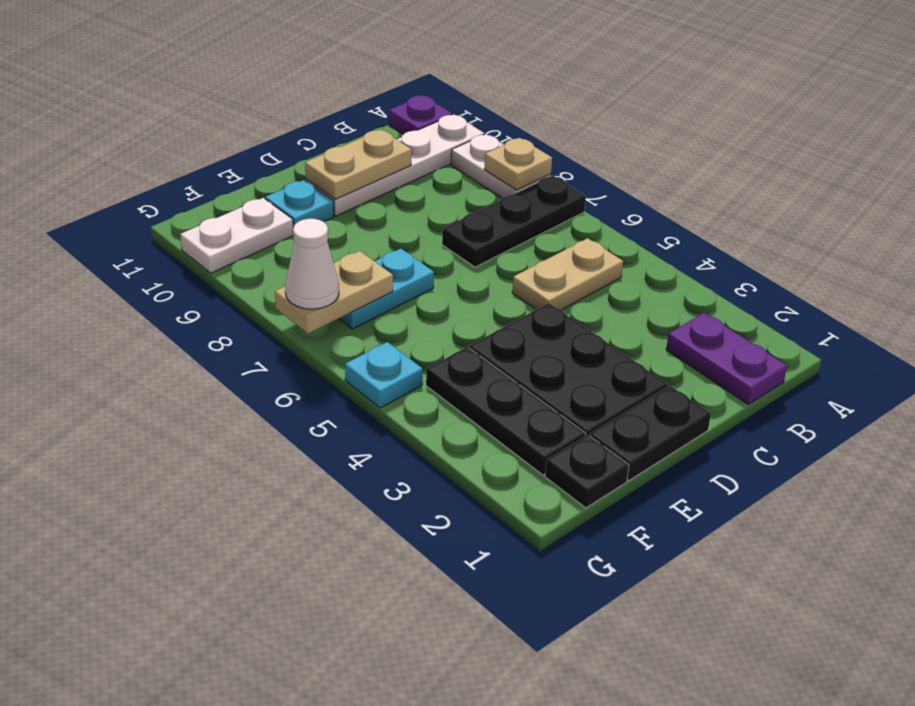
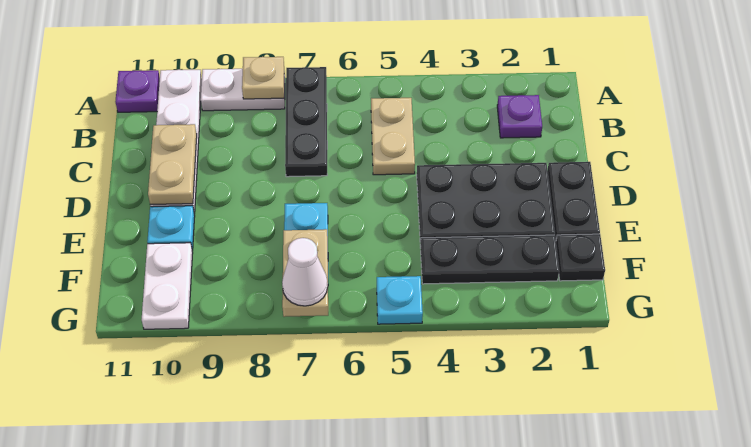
purple plate B1:B2 level 1 -> purple plate B2 level 1

